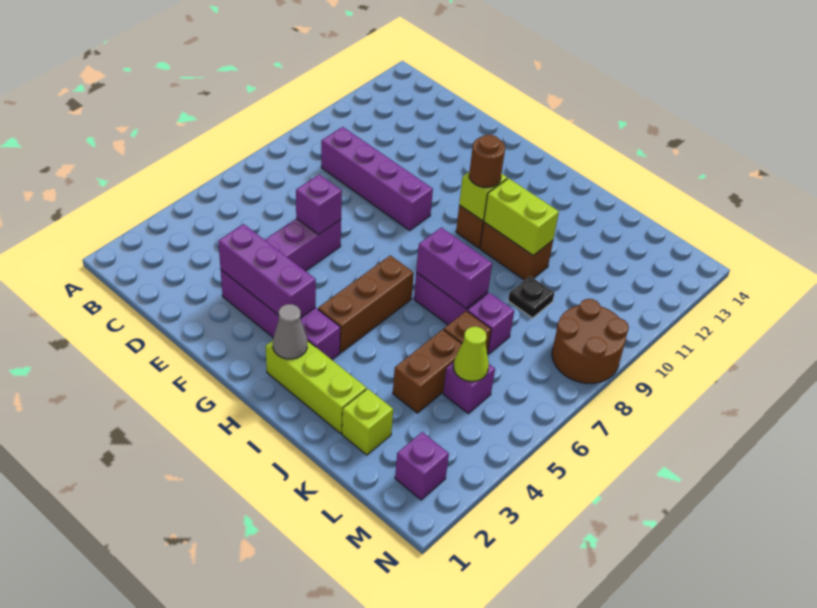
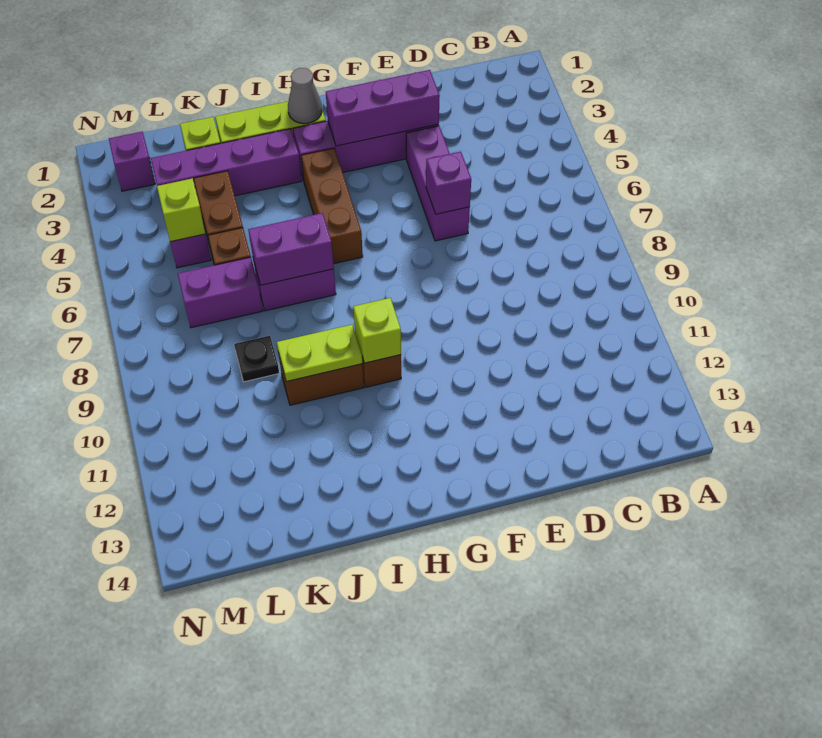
purple brick C9:F9 level 1 -> purple brick I3:L3 level 1
brown round brick H10 level 3 -> none
lime brick I10:J10 level 2 -> lime plate I10:J10 level 2
purple brick K7 level 1 -> purple brick K7:L7 level 1
lime cone L5 level 2 -> lime brick L5 level 2
brown round brick M8:N9 level 1 -> none

